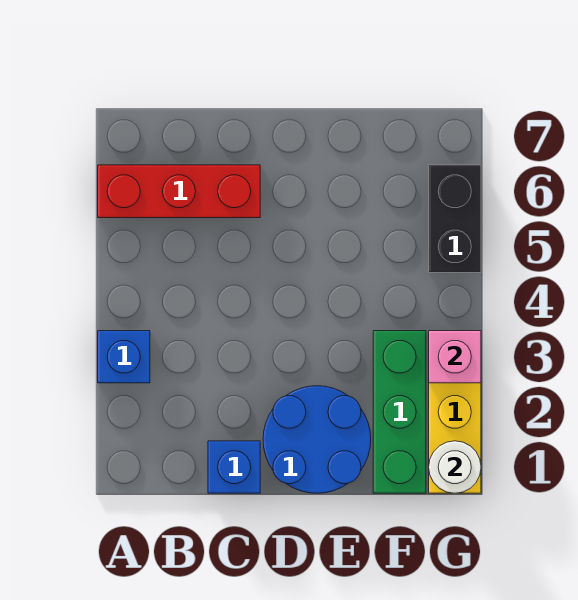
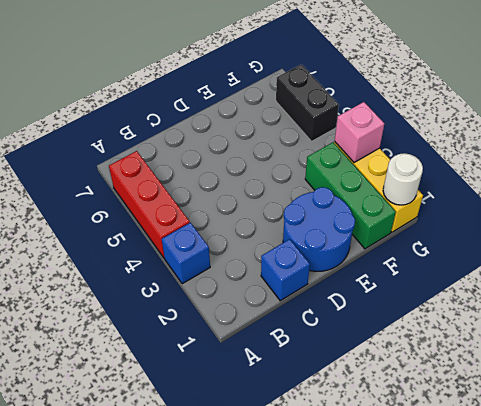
red brick A6:C6 level 1 -> red brick A4:A6 level 1

